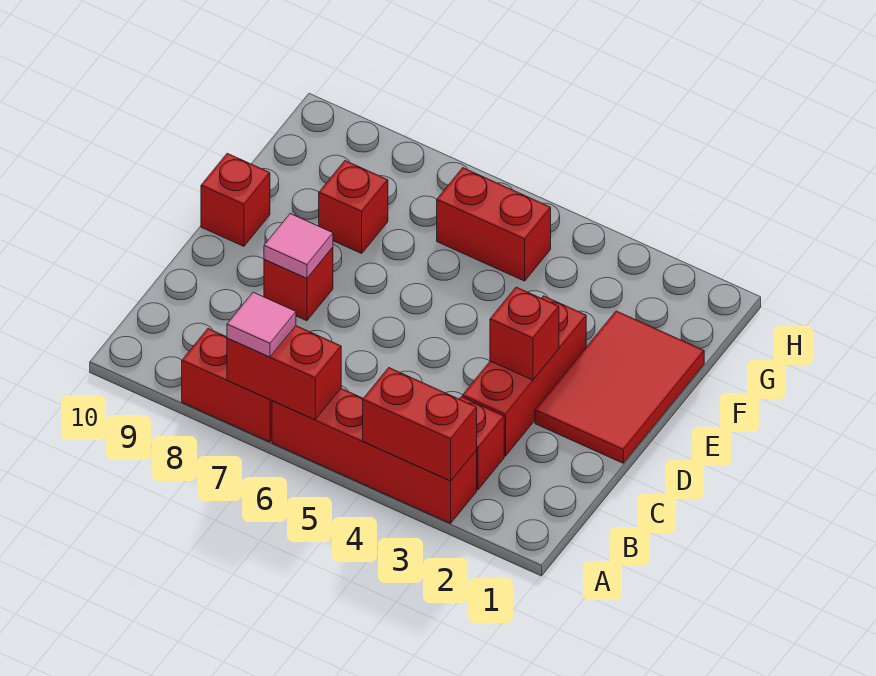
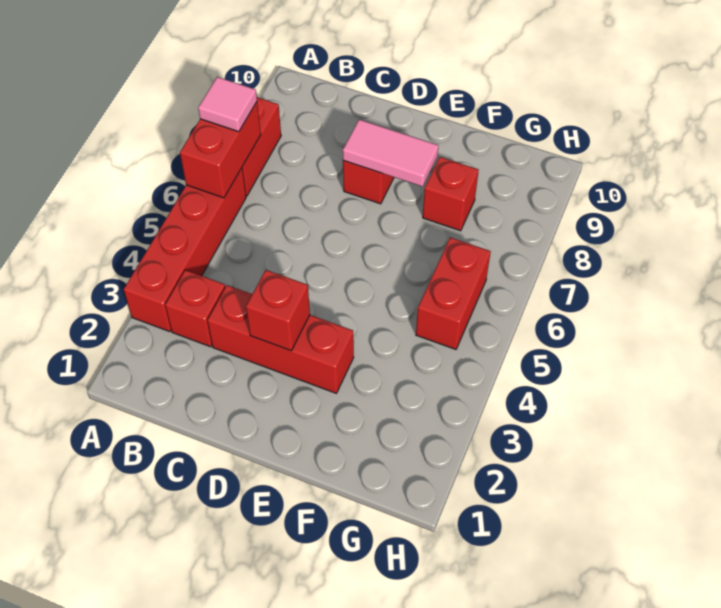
red brick A3:A4 level 2 -> none
red tile D1:F2 level 1 -> none
pink tile D8 level 2 -> pink tile D8:E8 level 2
red brick E10 level 1 -> none

